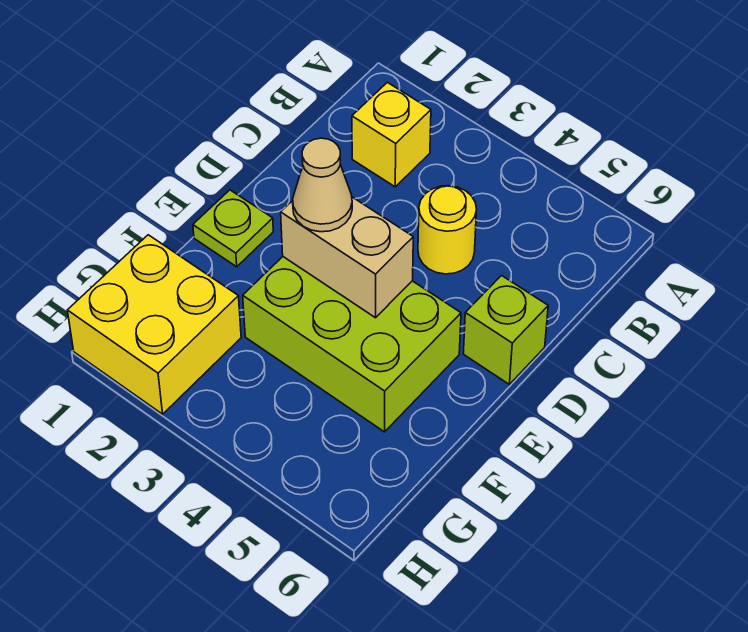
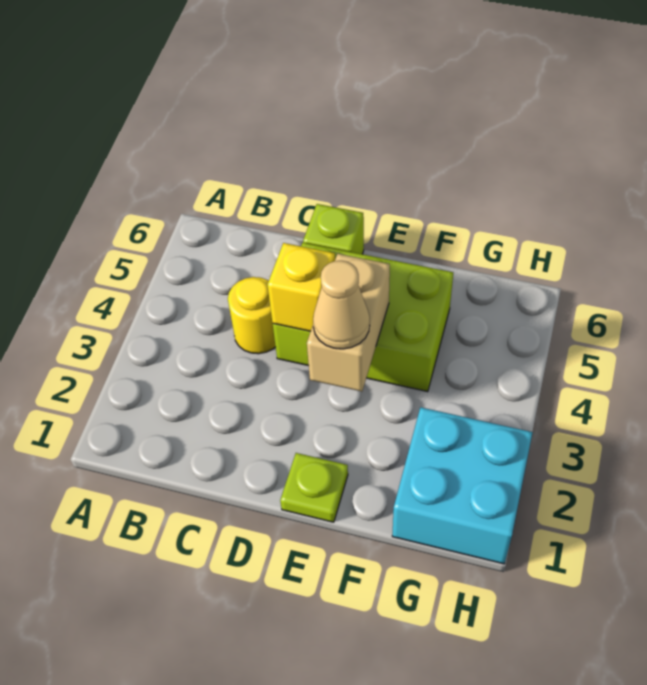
yellow brick B2 level 1 -> yellow brick D4 level 2
lime brick E3:F5 level 1 -> lime brick D4:F5 level 1
yellow brick G1:H2 level 1 -> cyan brick G1:H2 level 1

